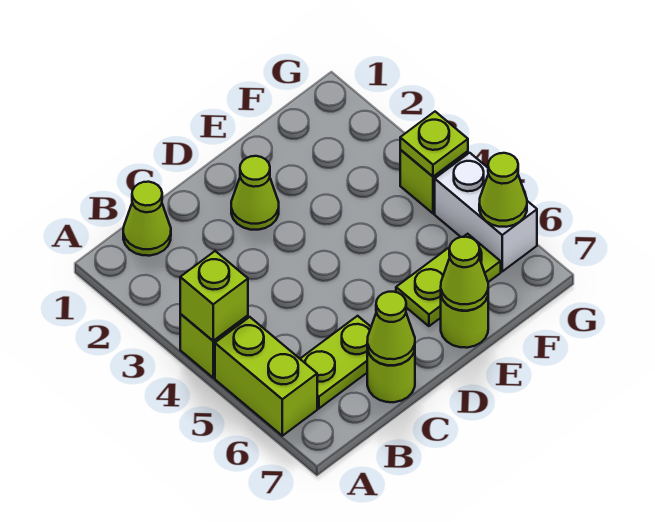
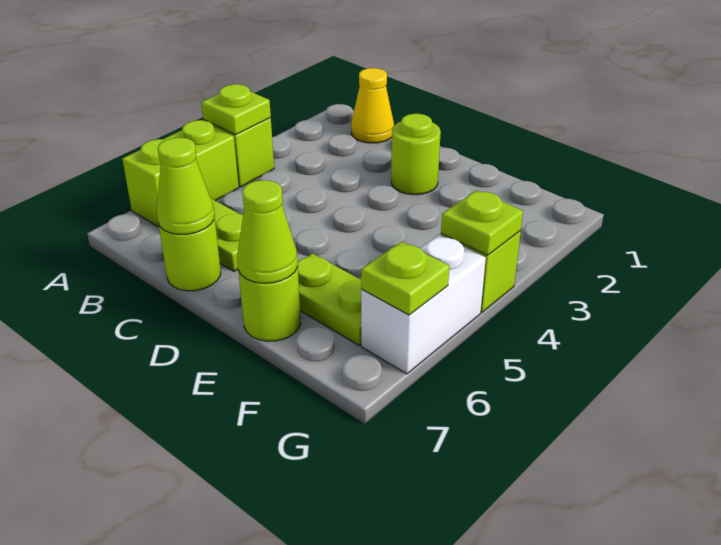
lime brick A4 level 2 -> lime plate A4 level 2
lime cone B1 level 1 -> yellow cone B1 level 1
lime cone D2 level 1 -> lime round brick D2 level 1
lime cone G6 level 2 -> lime plate G6 level 2

